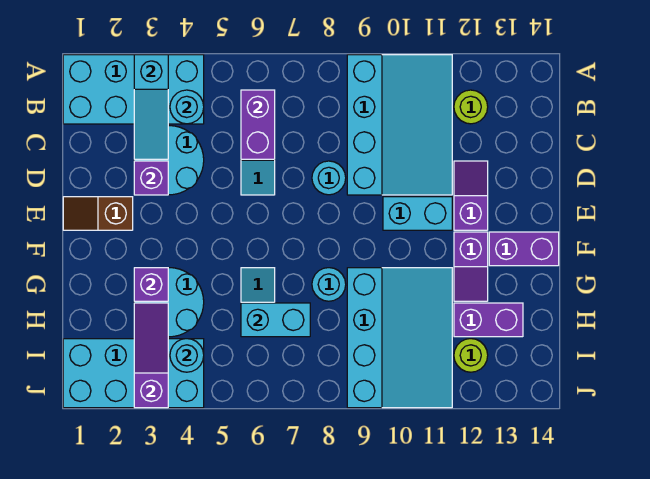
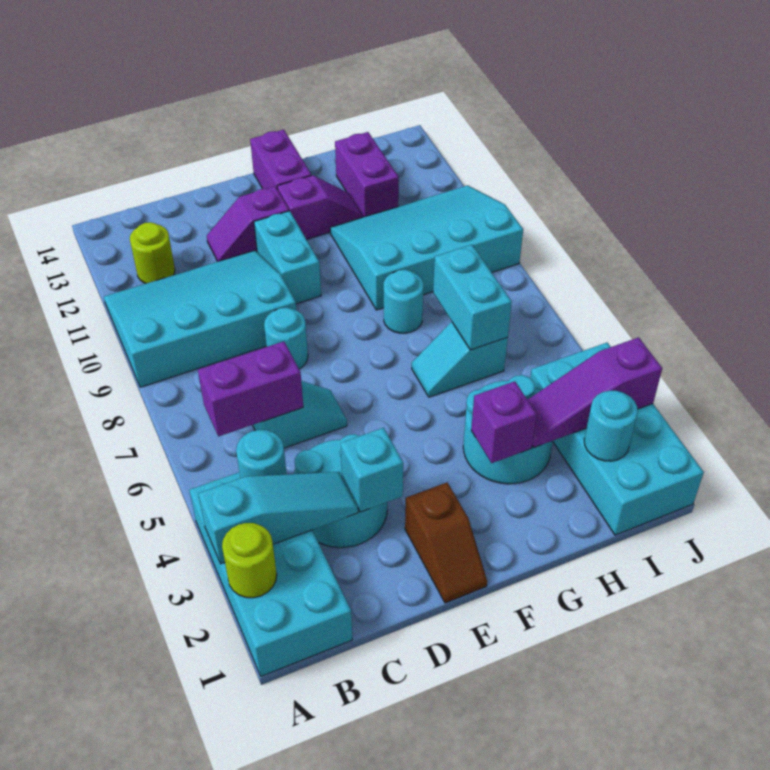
purple brick D3 level 2 -> cyan brick D3 level 2
cyan round brick I4 level 2 -> cyan round brick I2 level 2
lime round brick I12 level 1 -> lime round brick A2 level 2

